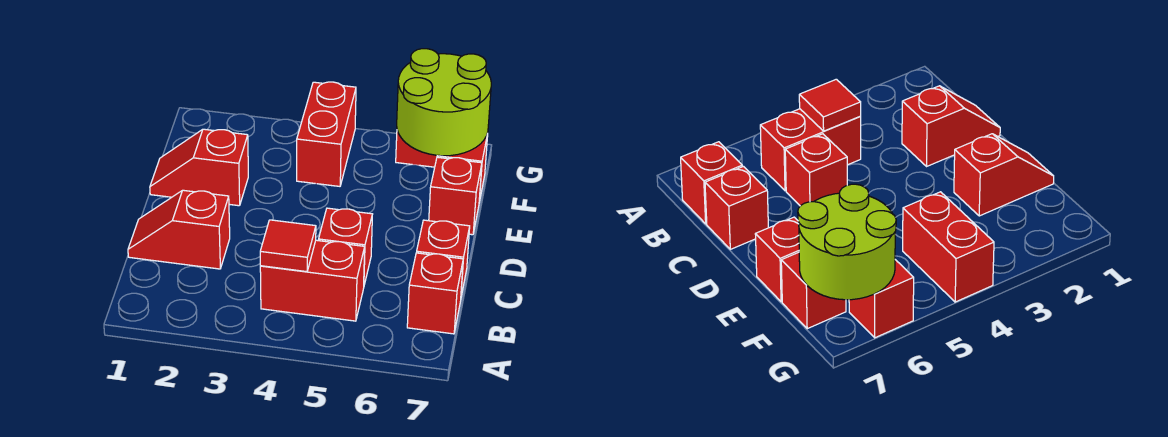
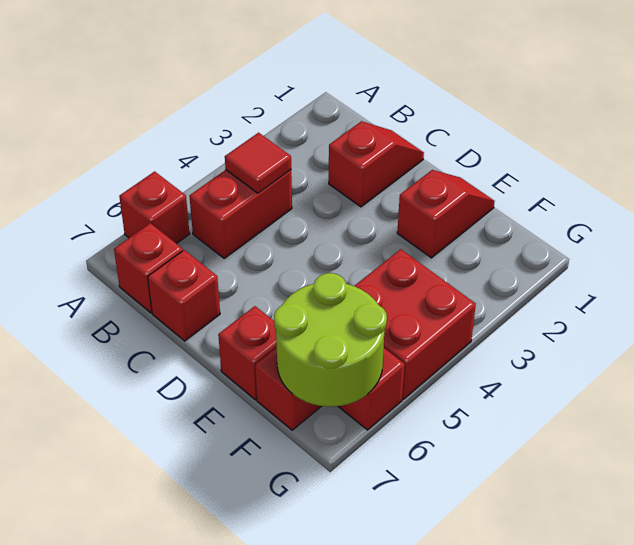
red brick C5 level 1 -> red brick A6 level 1
red brick F4:G4 level 1 -> red brick F4:G5 level 1

